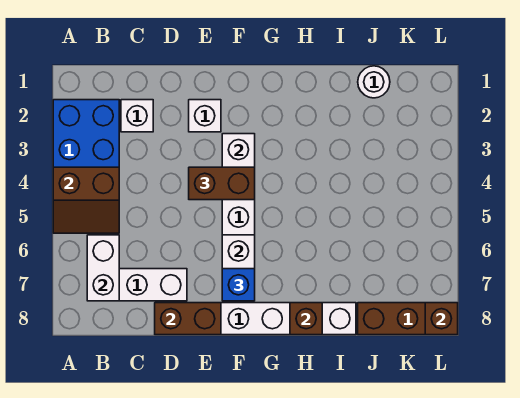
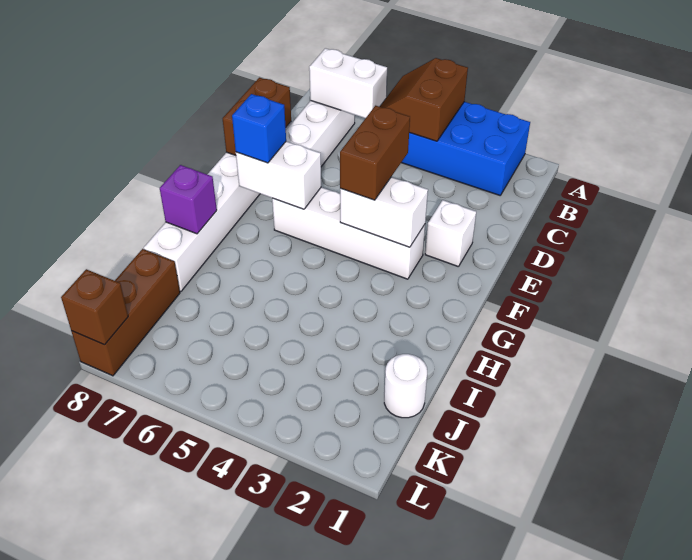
white brick C2 level 1 -> none
brown brick H8 level 2 -> purple brick H8 level 2

